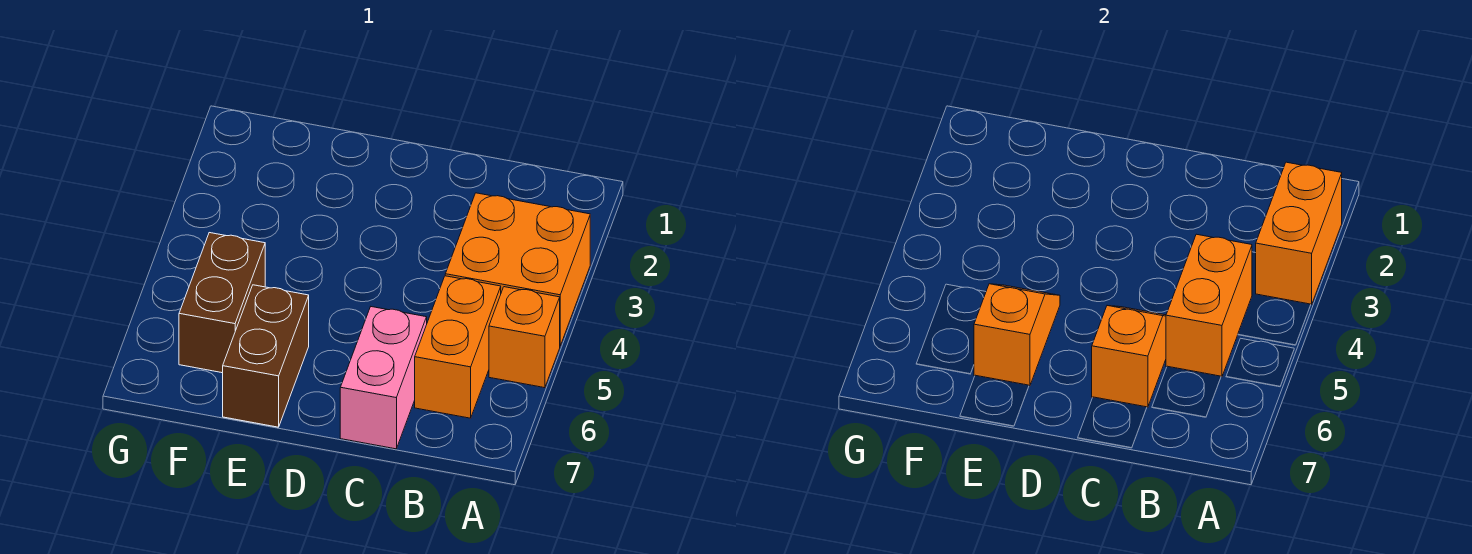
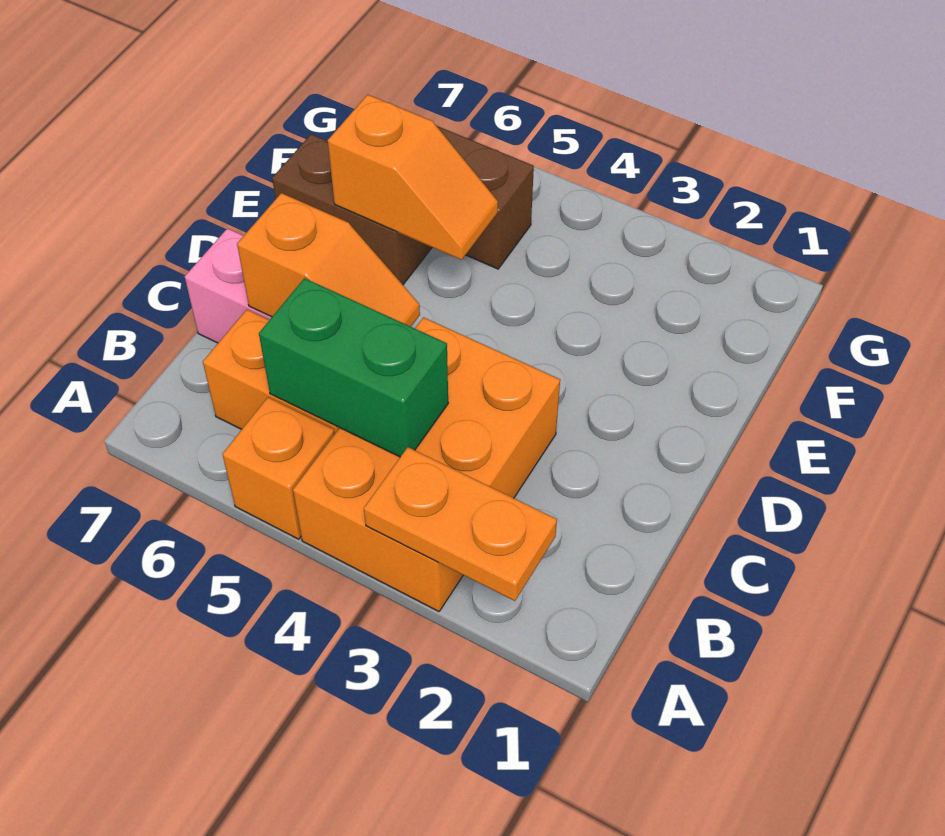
orange brick A2:A3 level 2 -> orange plate A2:A3 level 2
orange brick A3:B4 level 1 -> orange brick A3:C4 level 1
orange brick B4:B5 level 2 -> green brick B4:B5 level 2

